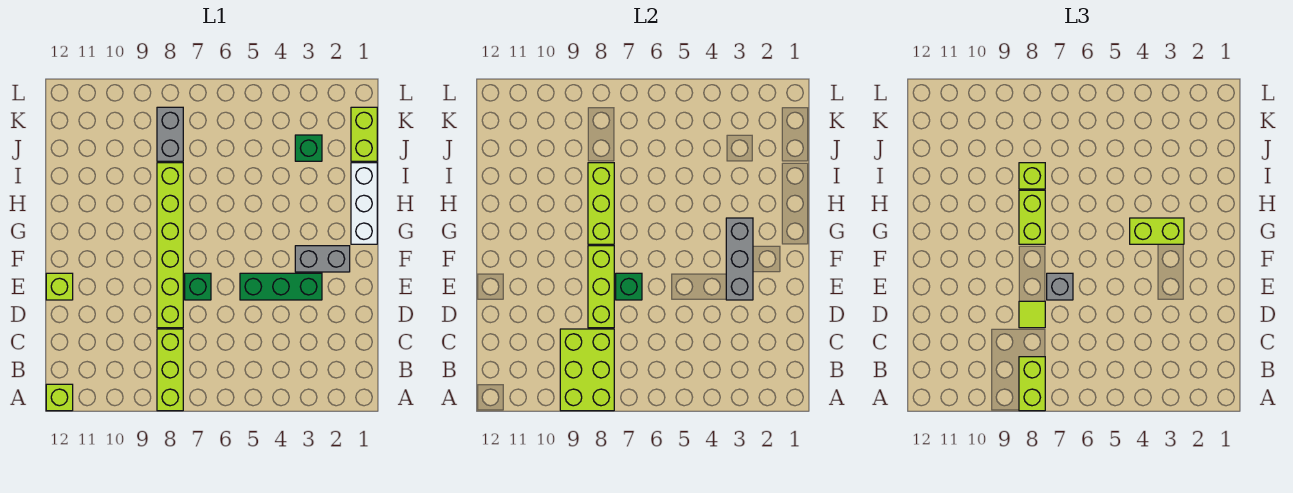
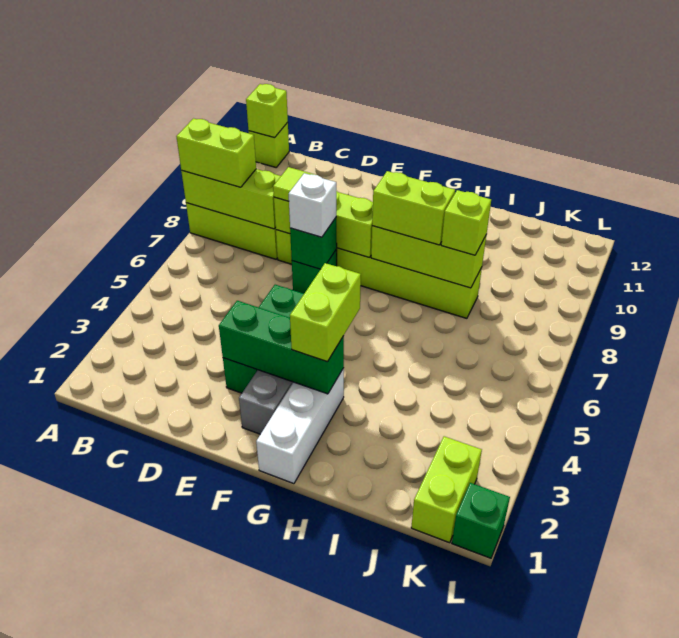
lime brick A8:C9 level 2 -> lime brick A8:C8 level 2
grey brick E3:G3 level 2 -> green brick E3:G3 level 2
grey brick E7 level 3 -> white brick E7 level 3
lime brick E12 level 1 -> lime brick A12 level 2
white brick G1:I1 level 1 -> white brick G1:G3 level 1
lime brick J1:K1 level 1 -> lime brick K1:K2 level 1
green brick J3 level 1 -> green brick L1 level 1
grey brick J8:K8 level 1 -> none

